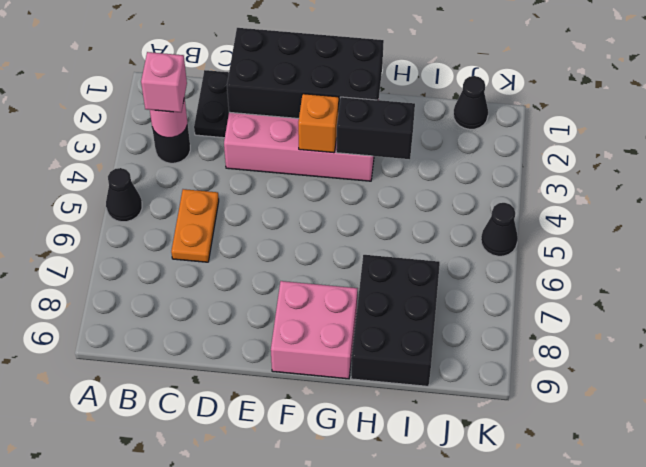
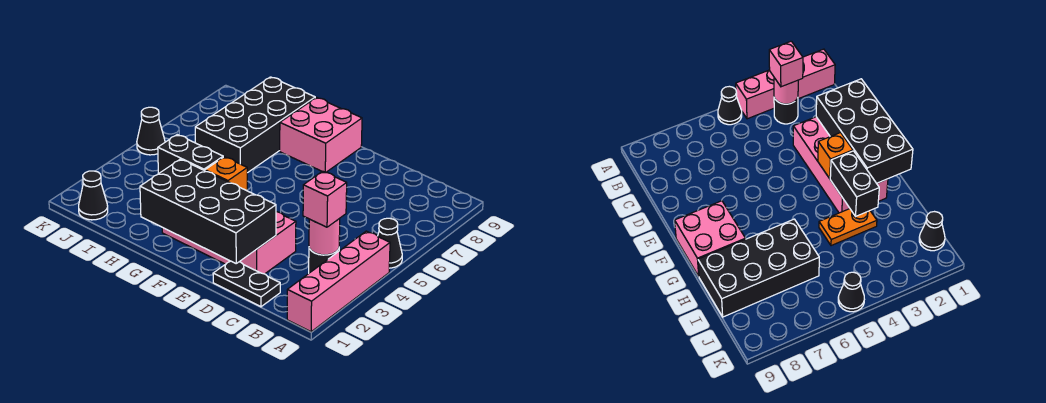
none -> pink brick A1:A4 level 1
black plate C1:C2 level 1 -> black plate C1:D1 level 1
orange plate C5:C6 level 1 -> orange plate H3:H4 level 1
black brick H7:I9 level 1 -> black brick H6:I9 level 1

